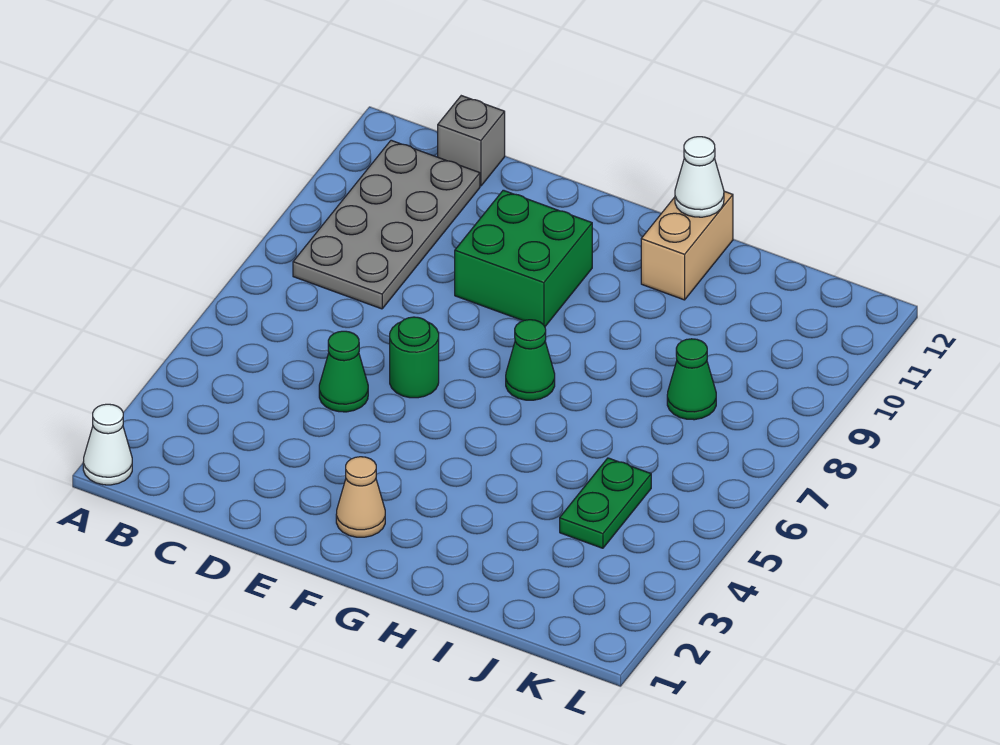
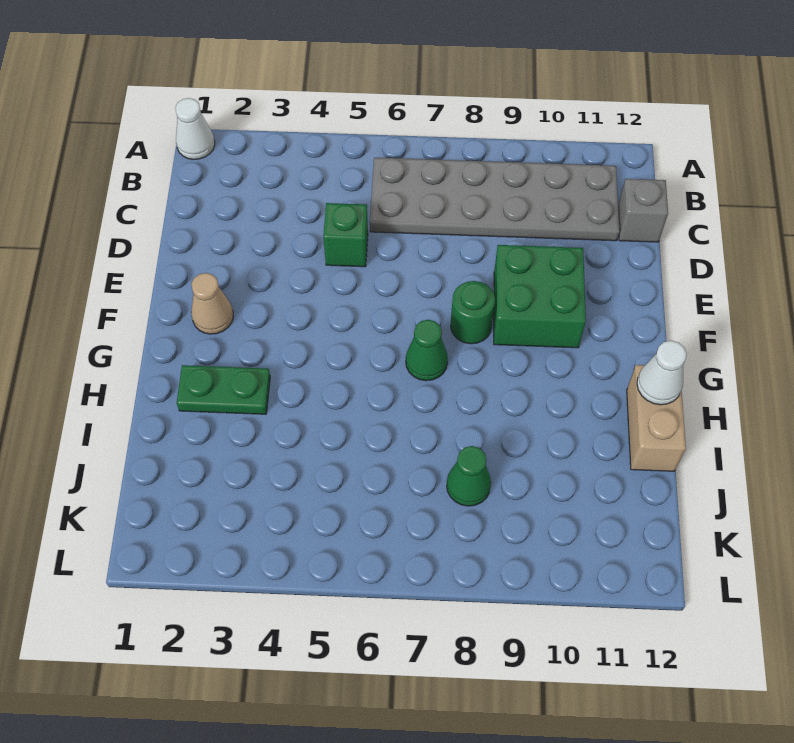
grey plate B8:C11 level 1 -> grey plate B6:C11 level 1
green cone D5 level 1 -> green brick D5 level 1
green round brick E6 level 1 -> green round brick F8 level 1
tan brick H11:H12 level 1 -> tan brick H12:I12 level 1
green plate J4:J5 level 1 -> green plate H2:H3 level 1

